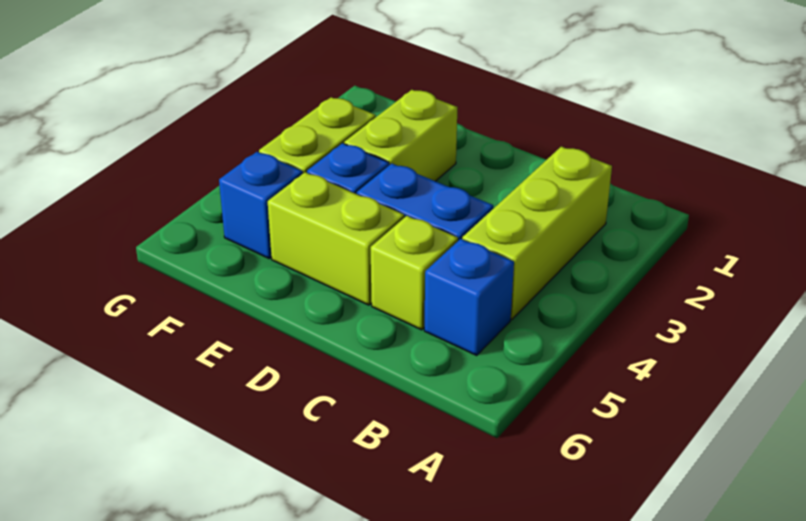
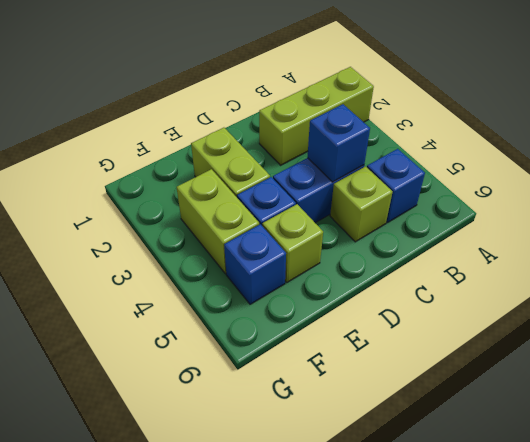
lime brick B2:B4 level 1 -> lime brick A2:C2 level 1
none -> blue brick C4 level 2
lime brick D5:E5 level 1 -> lime brick E5 level 1

